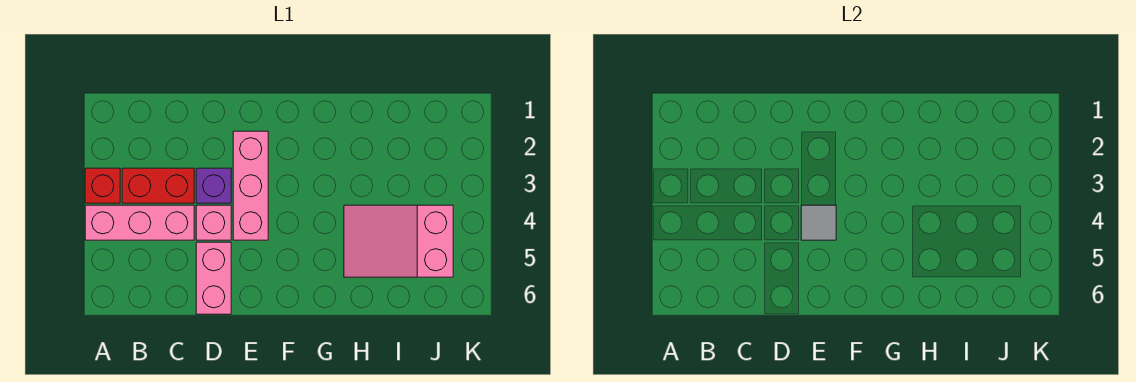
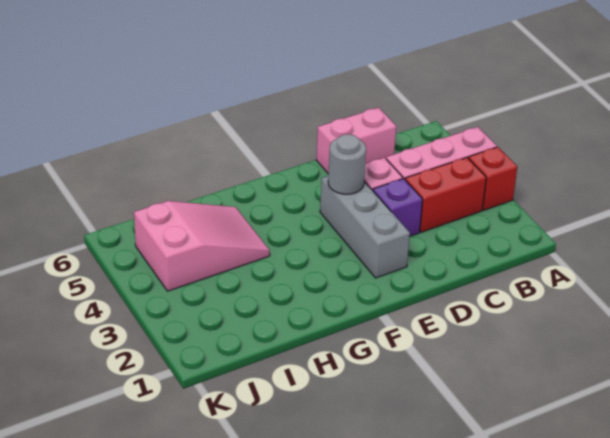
pink brick D5:D6 level 1 -> pink brick C6:D6 level 1
pink brick E2:E4 level 1 -> grey brick E2:E4 level 1
grey tile E4 level 2 -> grey round brick E4 level 2

